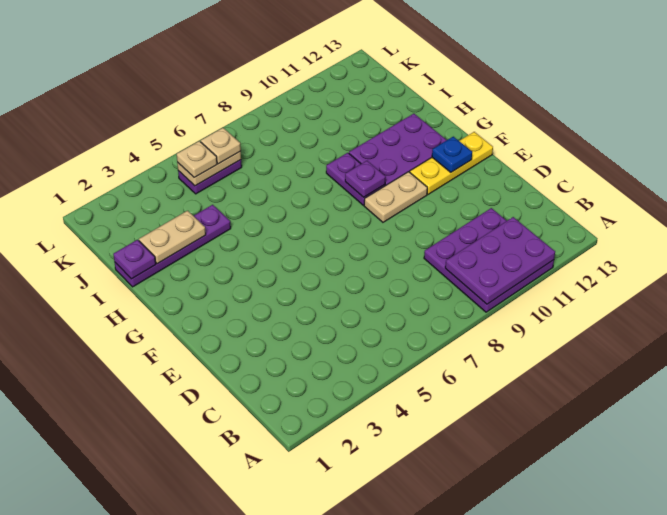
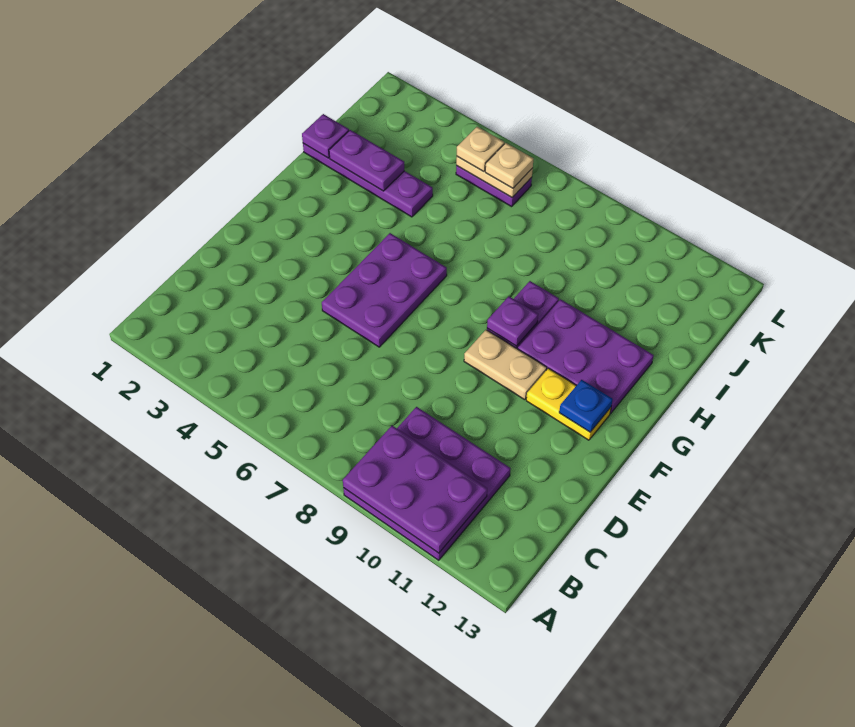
none -> purple plate E5:G6 level 1
yellow plate F11:F13 level 1 -> yellow plate F11:F12 level 1
tan plate I2:I3 level 2 -> purple plate I2:I3 level 2

